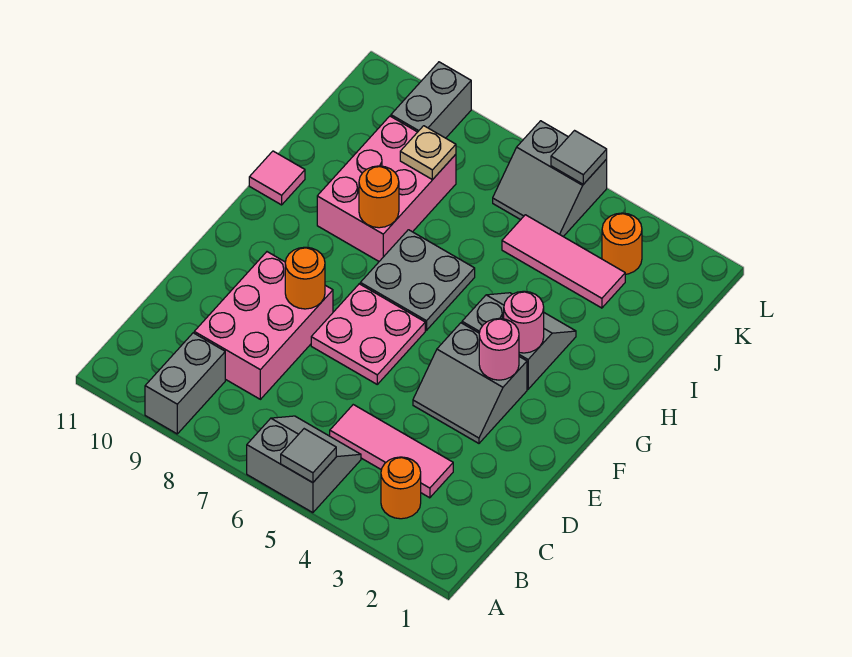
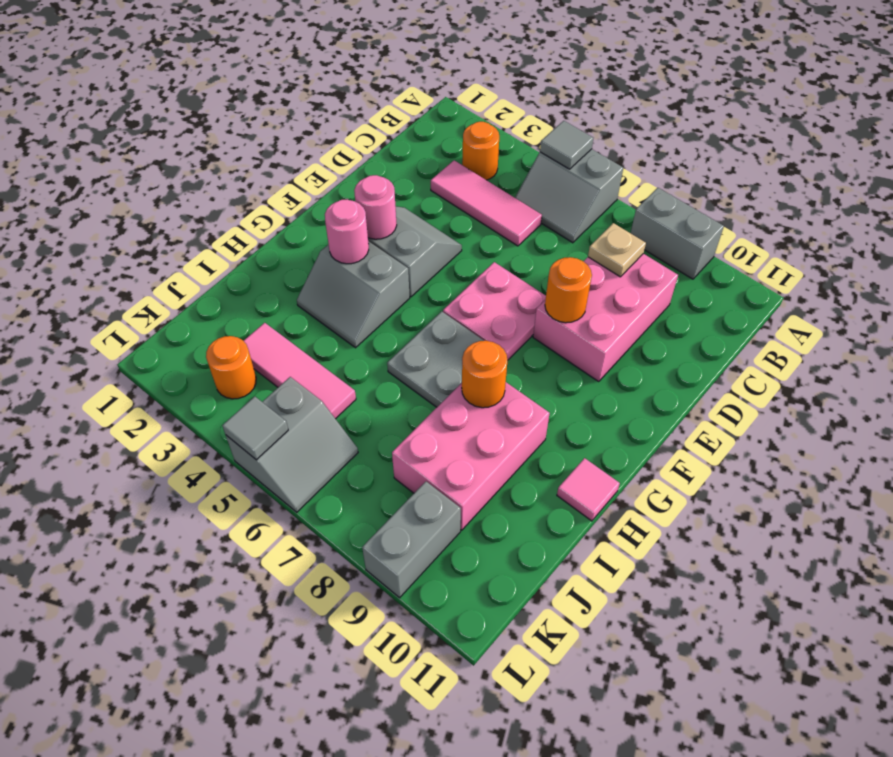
grey brick A9:B9 level 1 -> grey brick A8:A9 level 1
tan plate J8 level 2 -> tan plate C8 level 2
grey slope K5:L6 level 1 top L -> grey slope K5:L6 level 1 top 5

